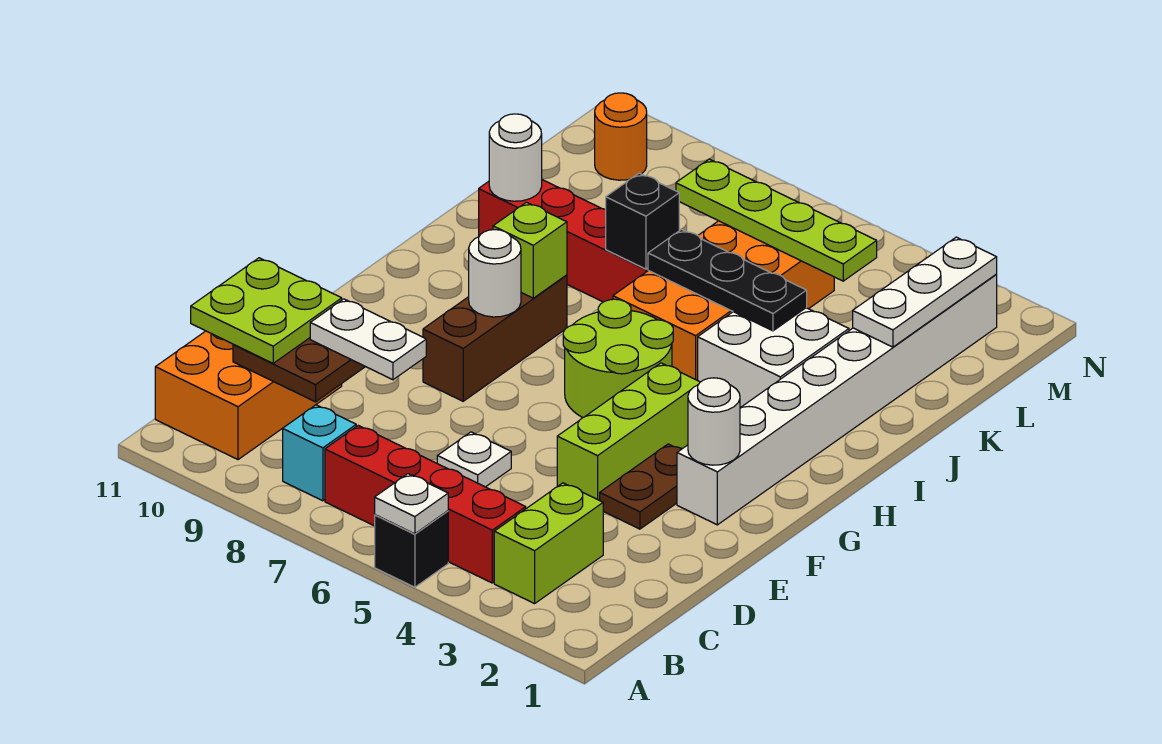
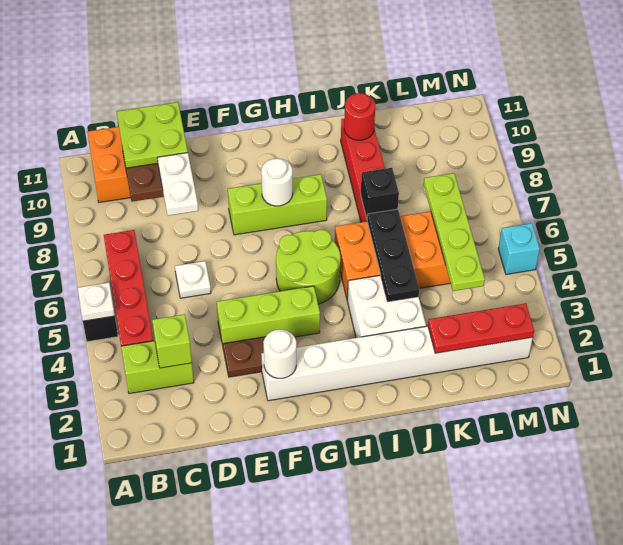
cyan brick B8 level 1 -> cyan brick N5 level 1
brown brick F8:H8 level 1 -> lime brick F8:H8 level 1
lime brick H8 level 2 -> lime brick C3 level 2
white round brick J10 level 2 -> red round brick J10 level 2
white plate K2:M2 level 2 -> red plate K2:M2 level 2
orange round brick M10 level 1 -> none

